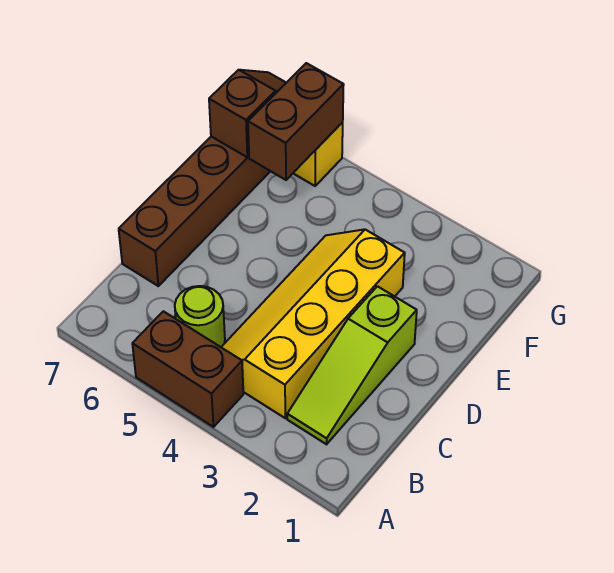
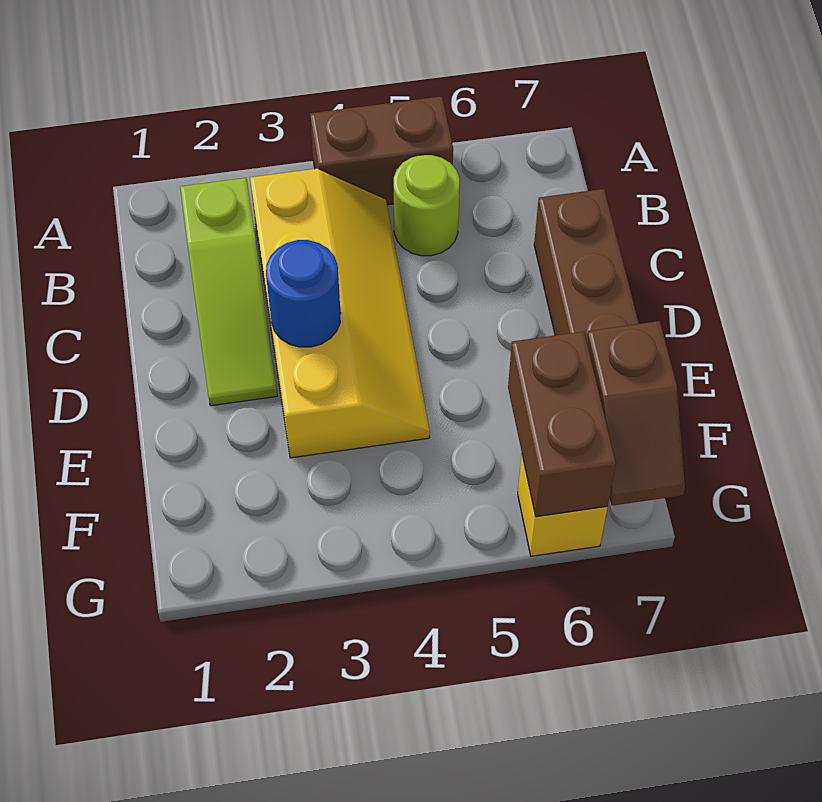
lime slope B2:D2 level 1 top D -> lime slope B2:D2 level 1 top B
none -> blue round brick D3 level 2

